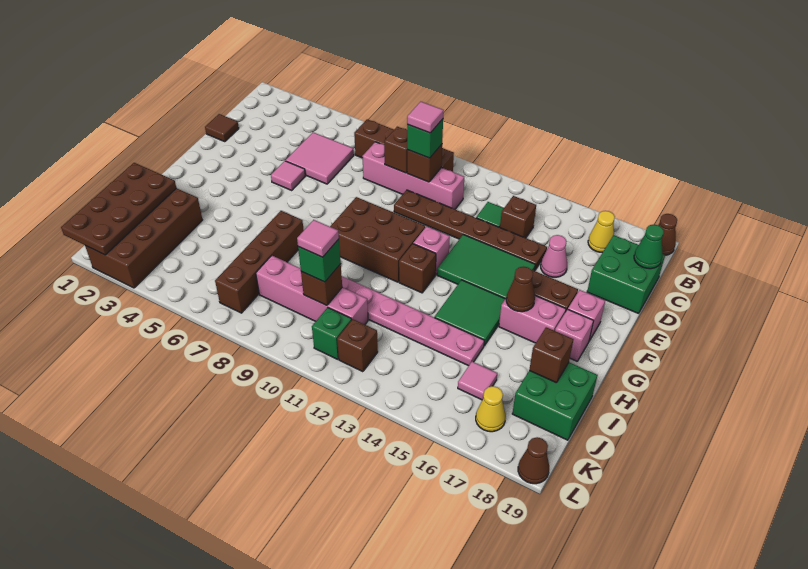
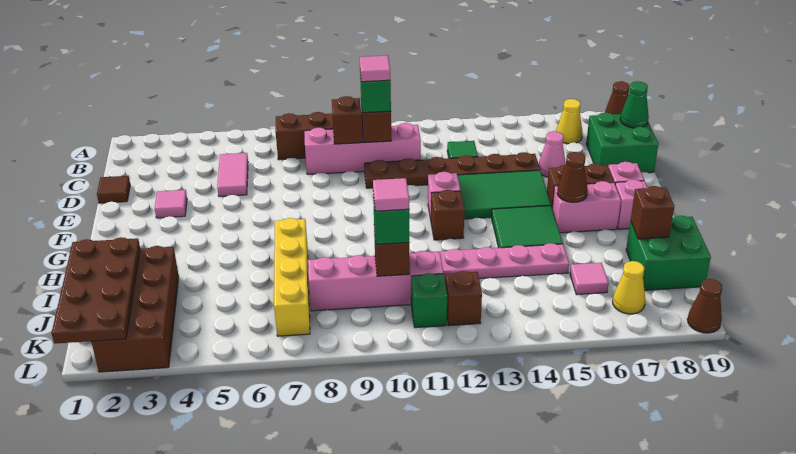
pink tile C5:D6 level 1 -> pink tile C5:D5 level 1
brown brick C14 level 1 -> none
pink tile E5 level 1 -> pink tile E3 level 1
brown brick F9:G11 level 1 -> none
brown brick H7:K7 level 1 -> yellow brick H7:K7 level 1

